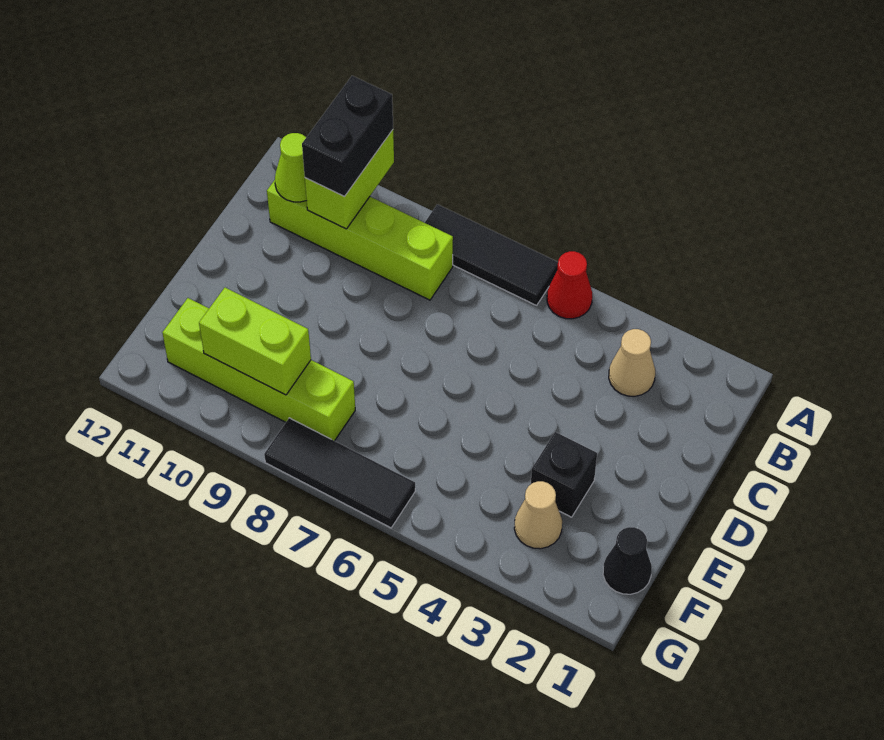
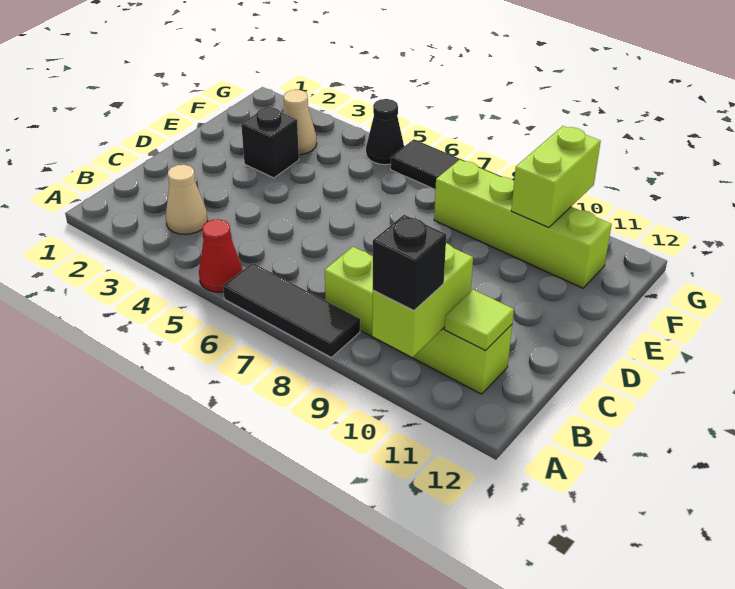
black brick A10:B10 level 3 -> black brick A10 level 3
lime cone B11 level 2 -> lime tile B11 level 2
black cone F1 level 1 -> black cone G5 level 1
lime brick F9:F10 level 2 -> lime brick F10:G10 level 2

